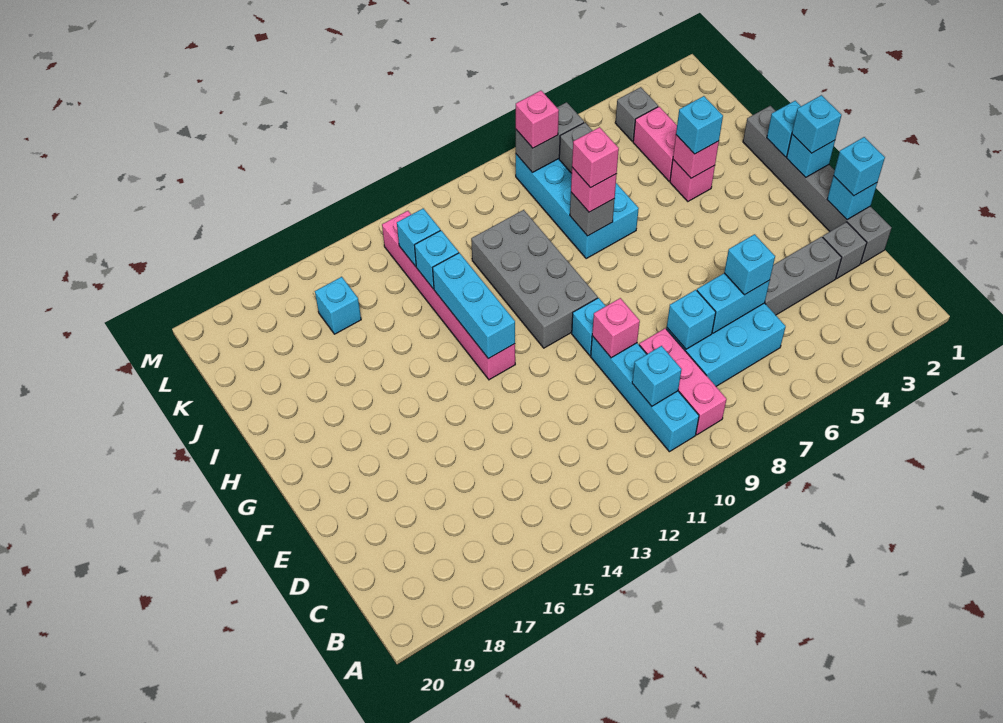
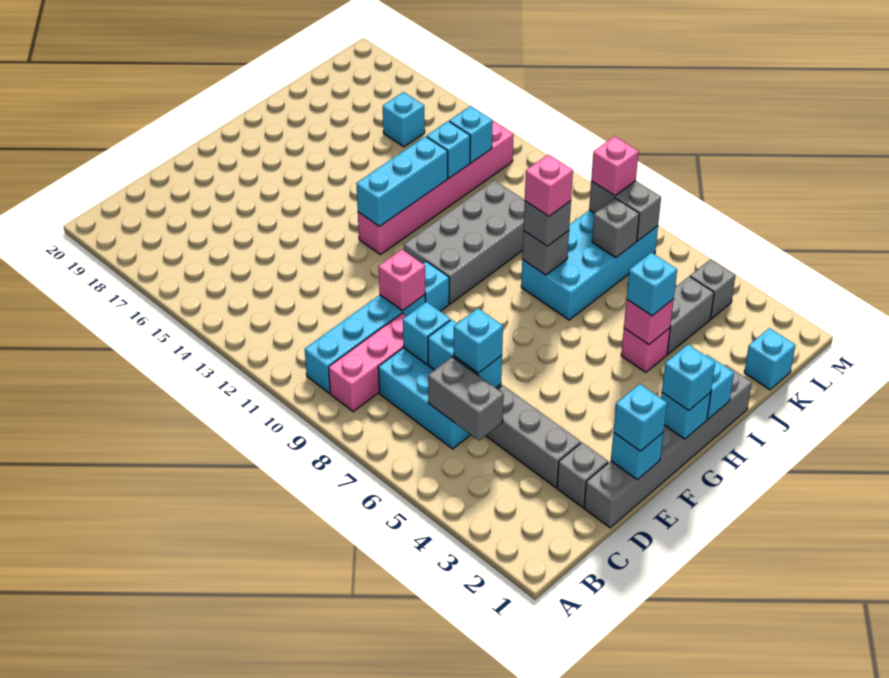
none -> grey brick C5:C6 level 2
cyan brick C10 level 2 -> cyan brick K1 level 1
pink brick I8 level 3 -> grey brick I8 level 3
pink brick J4:K4 level 1 -> grey brick J4:K4 level 1

